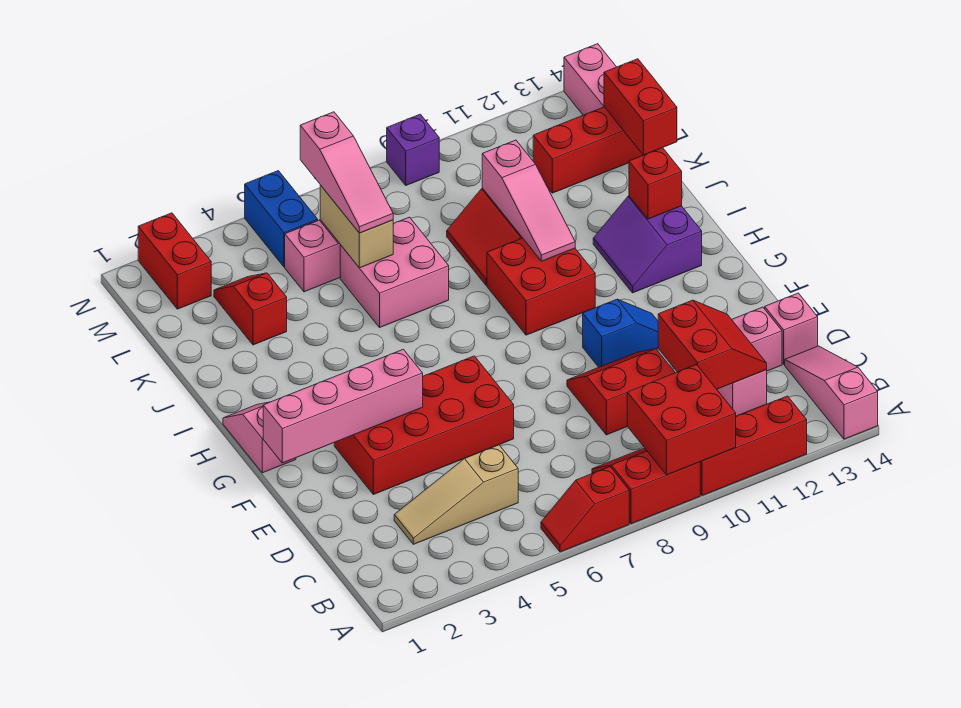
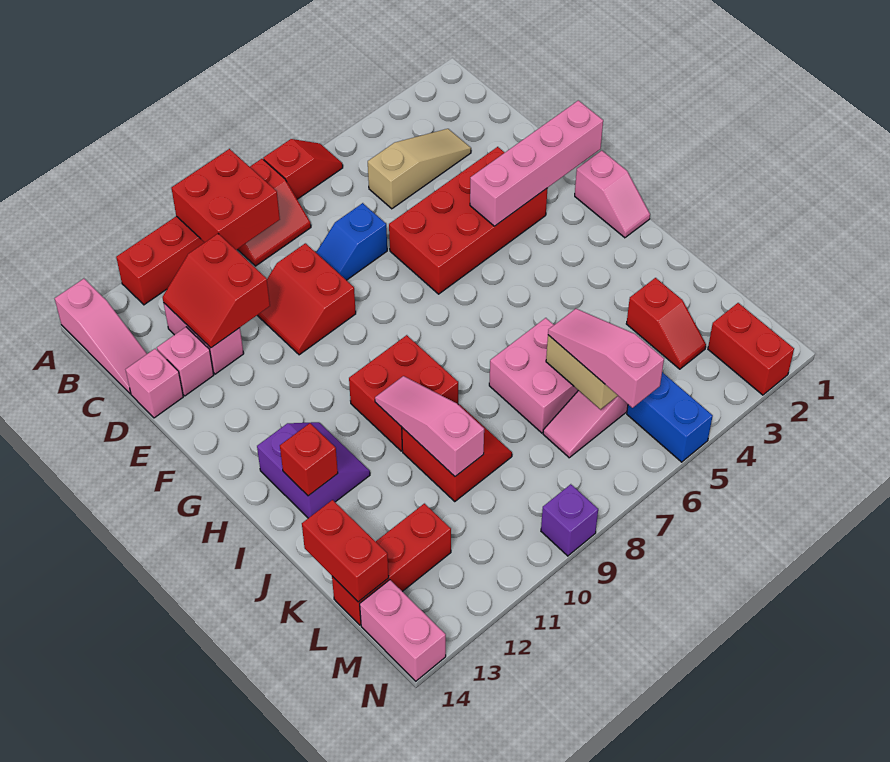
red slope D9:E10 level 1 top D -> red slope D9:E10 level 1 top 9
blue slope F10:F11 level 1 top 10 -> blue slope D7:D8 level 1 top 7

